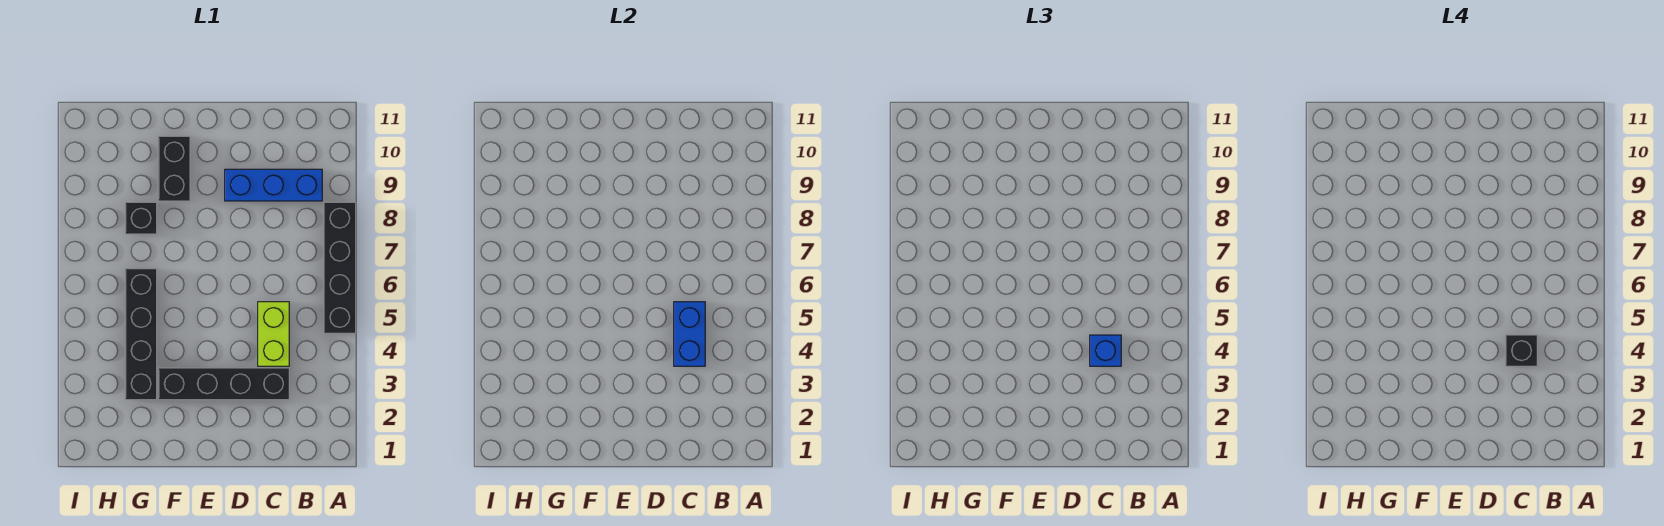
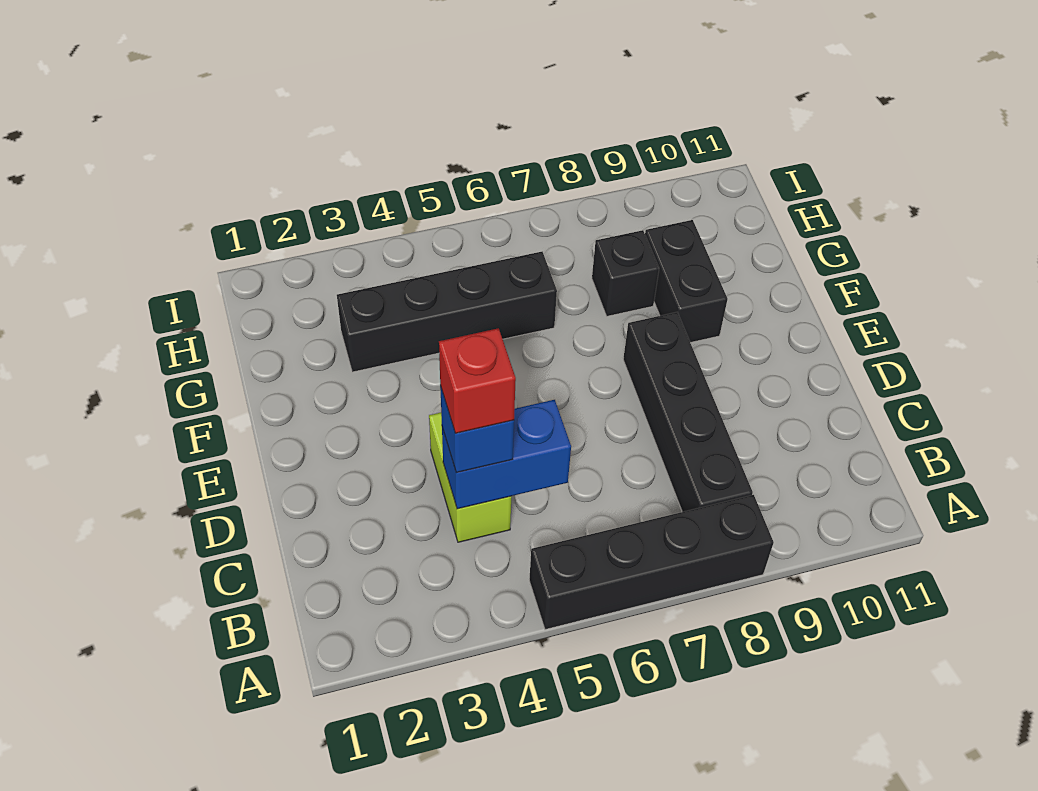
blue brick B9:D9 level 1 -> none
black brick C3:F3 level 1 -> black brick B8:E8 level 1
lime brick C4:C5 level 1 -> lime brick C4:D4 level 1
black brick C4 level 4 -> red brick C4 level 4
black brick F9:F10 level 1 -> black brick F9:G9 level 1

